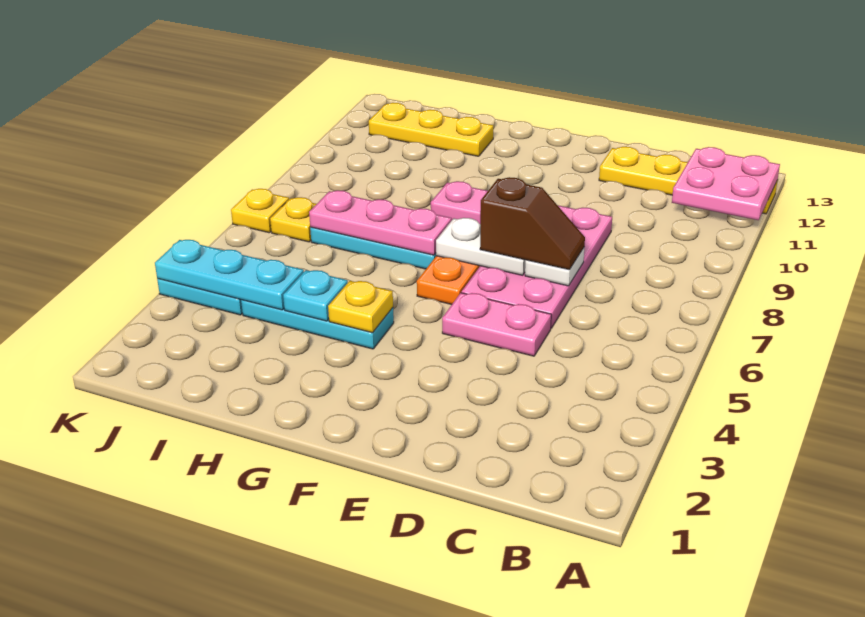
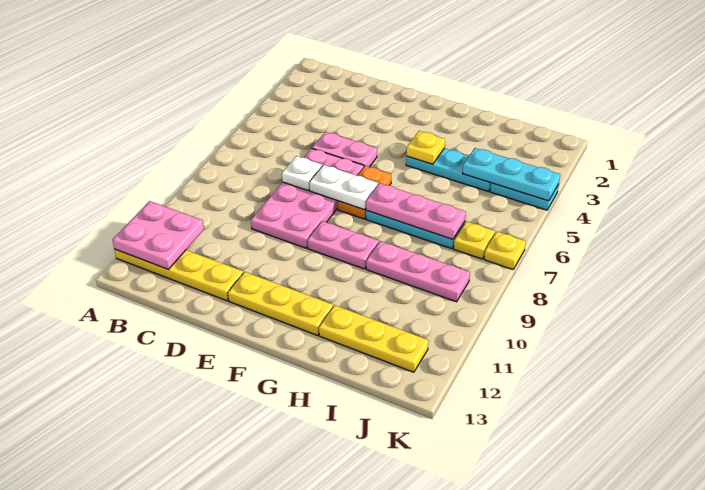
brown slope D7:E7 level 3 top E -> none
none -> yellow plate E12:G12 level 1
cyan plate H4 level 2 -> none
none -> pink plate H9:J9 level 1

